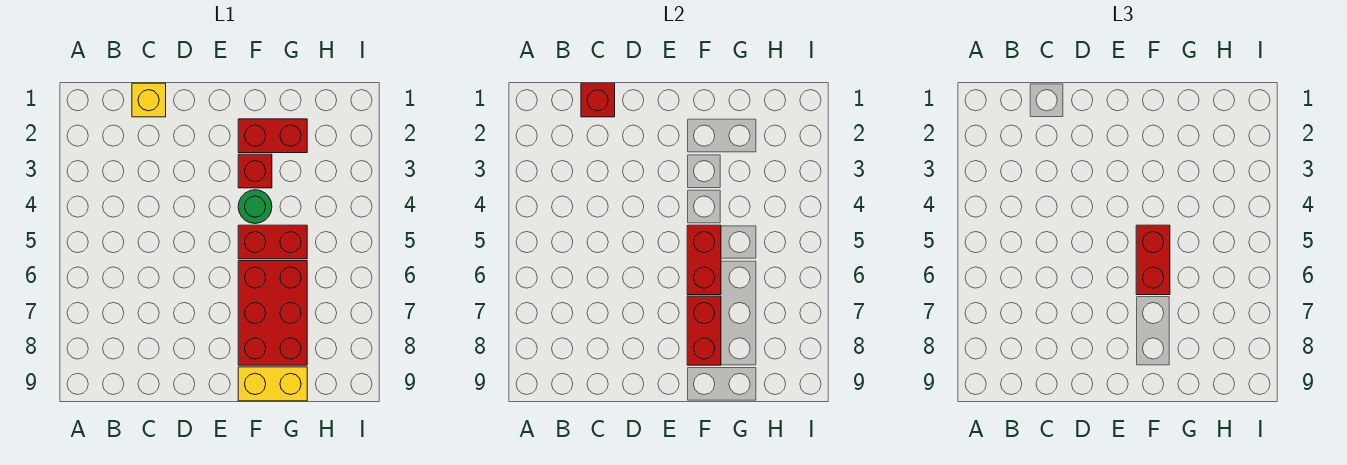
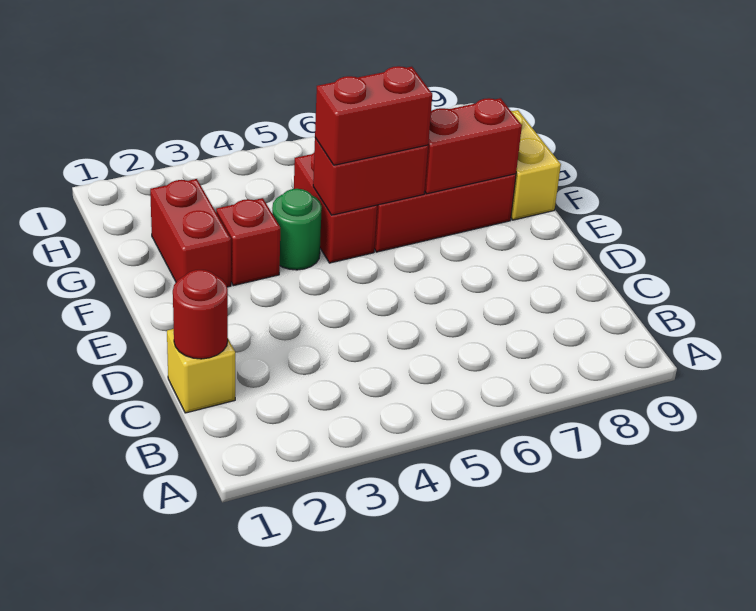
red brick C1 level 2 -> red round brick C1 level 2

